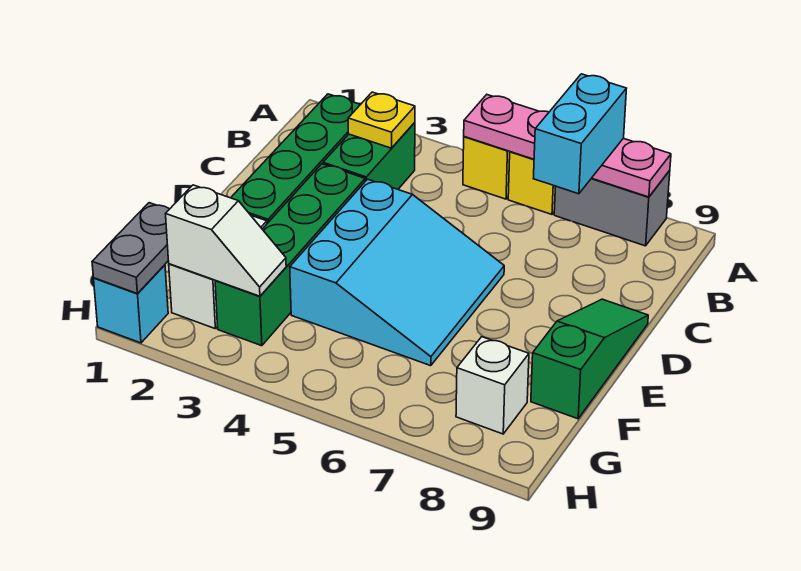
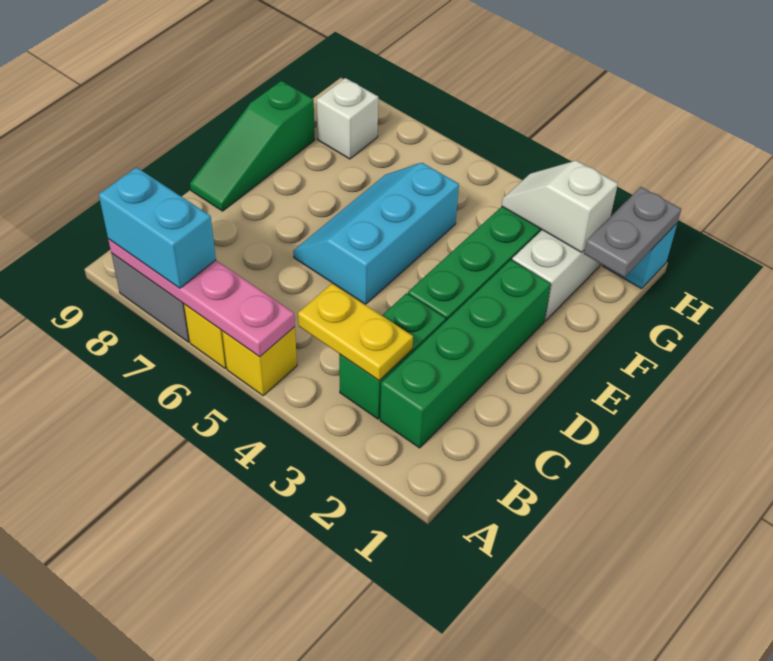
cyan brick A7:B7 level 3 -> cyan brick A7:A8 level 3
yellow plate B3 level 2 -> yellow plate B3:B4 level 2
cyan slope D4:F6 level 1 top 4 -> cyan slope D5:F6 level 1 top 5

